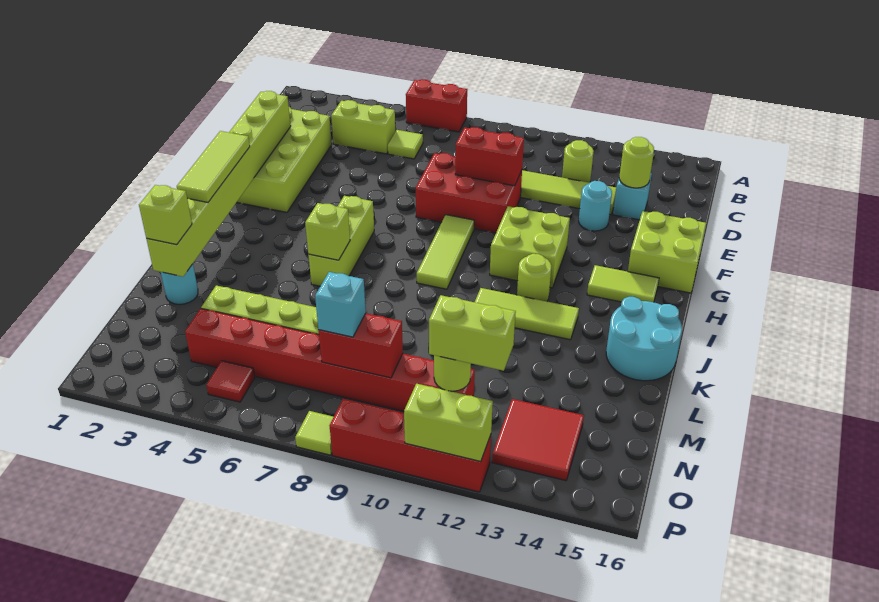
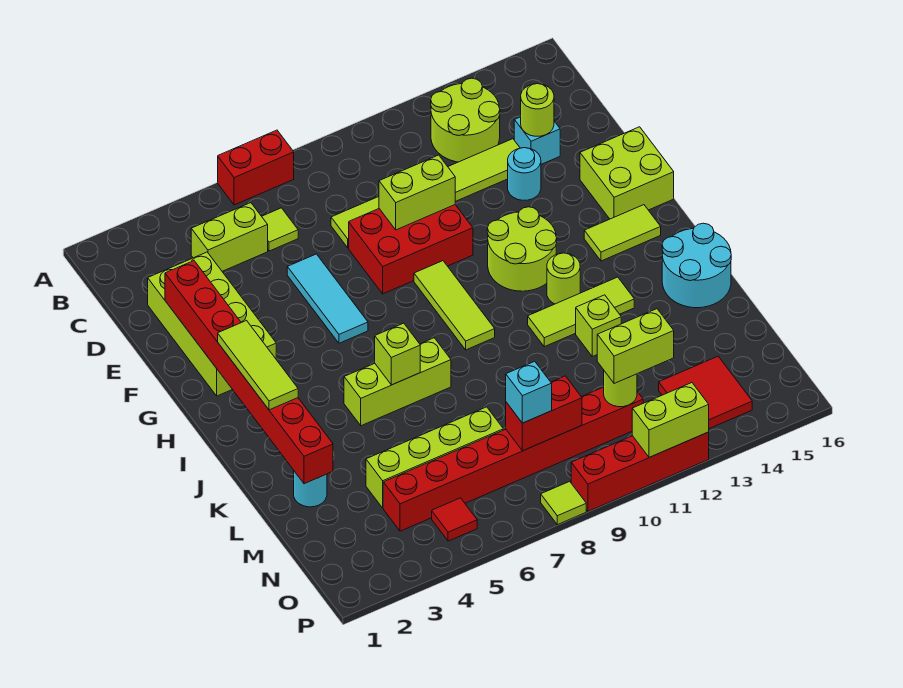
lime round brick C12 level 1 -> lime round brick B12:C13 level 1
lime brick E2:L2 level 2 -> red brick E2:L2 level 2
none -> cyan tile E6:G6 level 1
red brick E9:E10 level 2 -> lime brick E9:E10 level 2
lime brick G11:H12 level 1 -> lime round brick G11:H12 level 1
lime brick H6:J6 level 1 -> lime brick J5:J7 level 1
lime brick L2 level 3 -> lime brick K12 level 1

